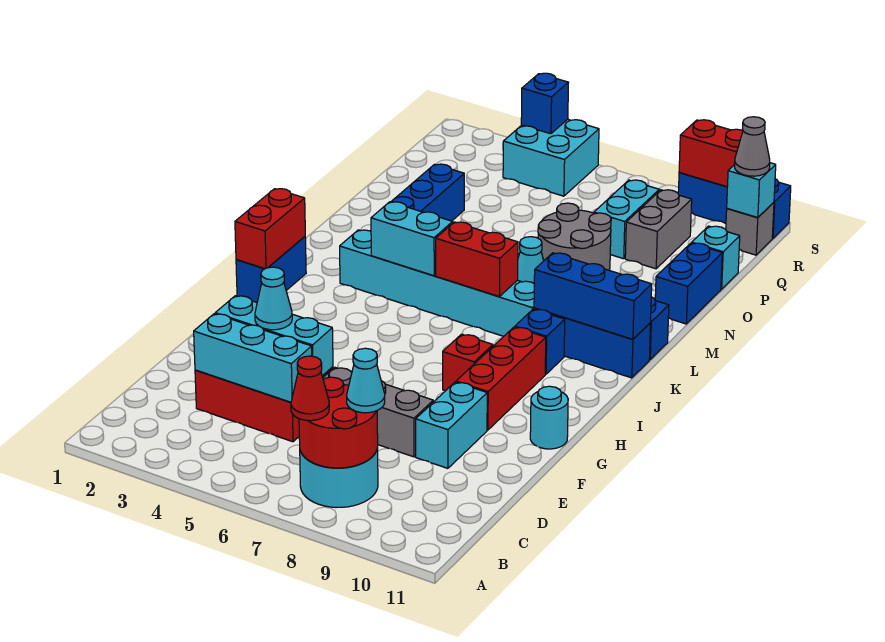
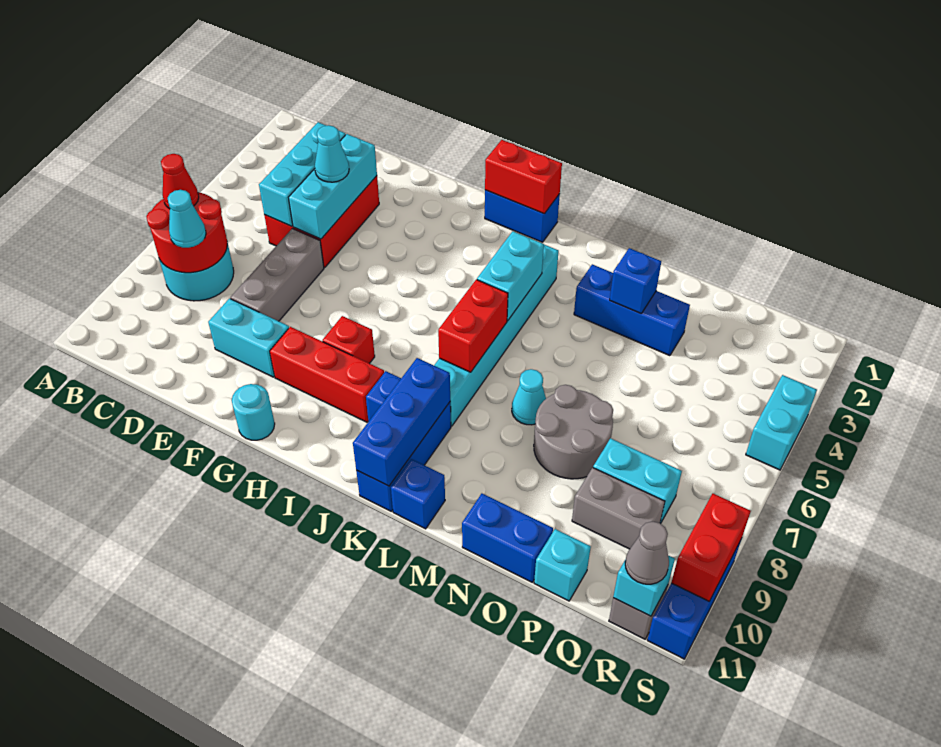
cyan brick R4:S5 level 1 -> cyan brick S4:S5 level 1
blue brick S4 level 2 -> blue brick N3 level 2

